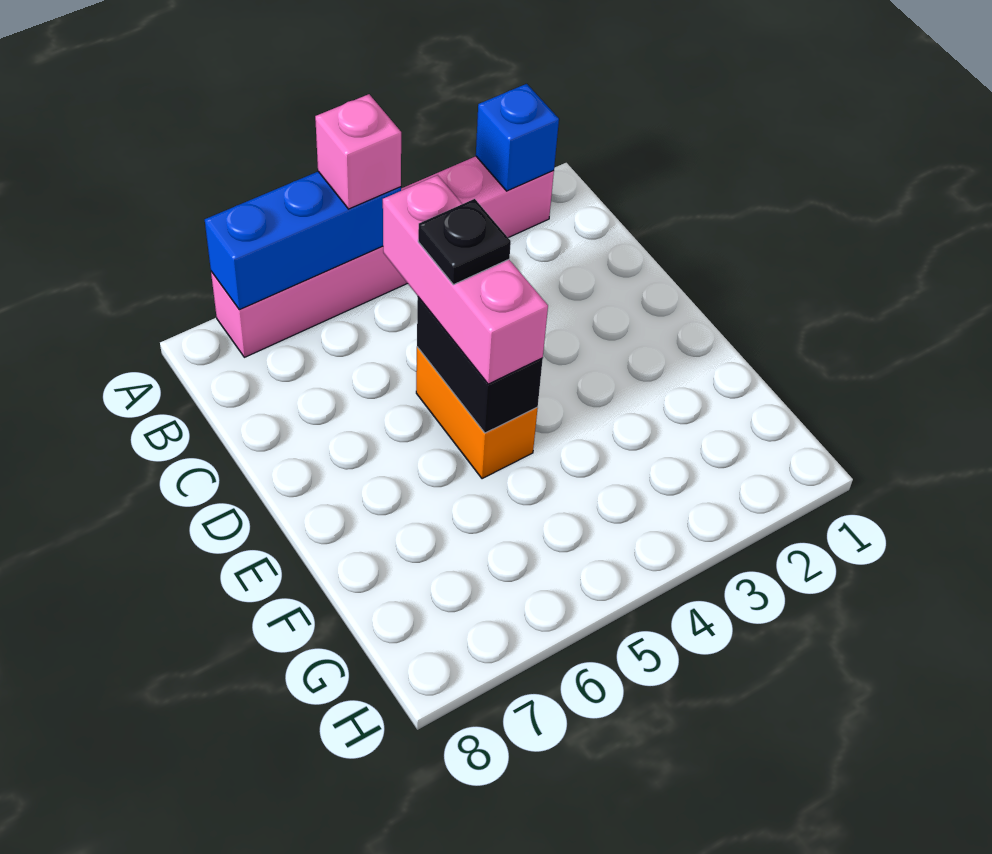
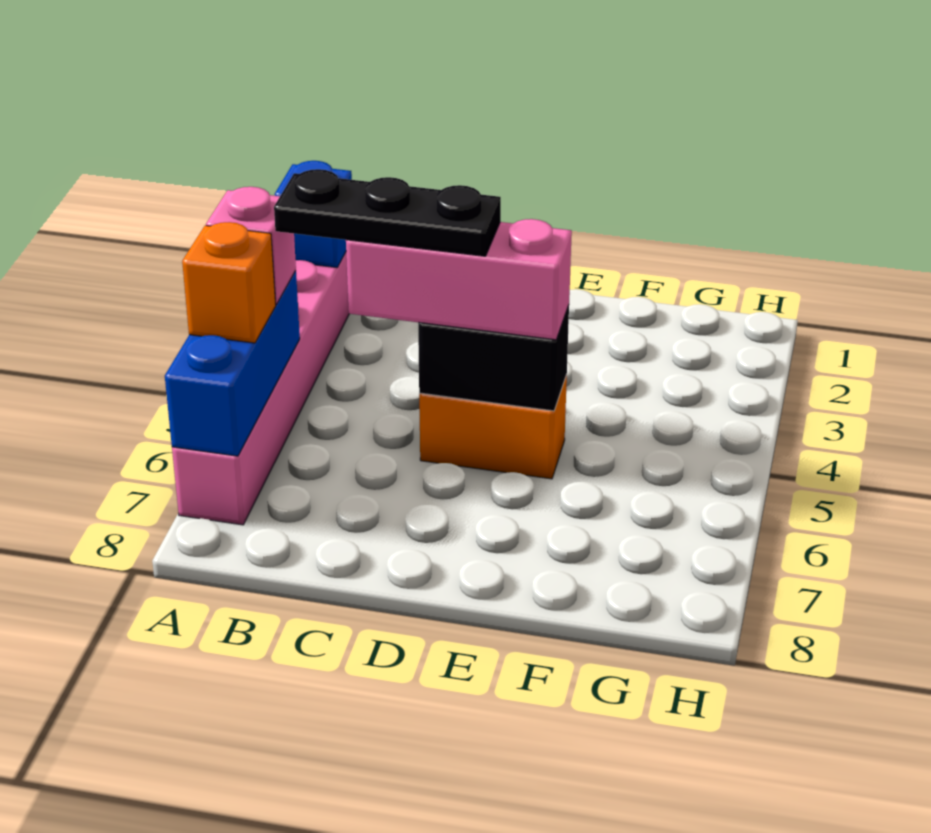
none -> orange brick A6 level 3
black plate D5 level 4 -> black plate B5:D5 level 4

